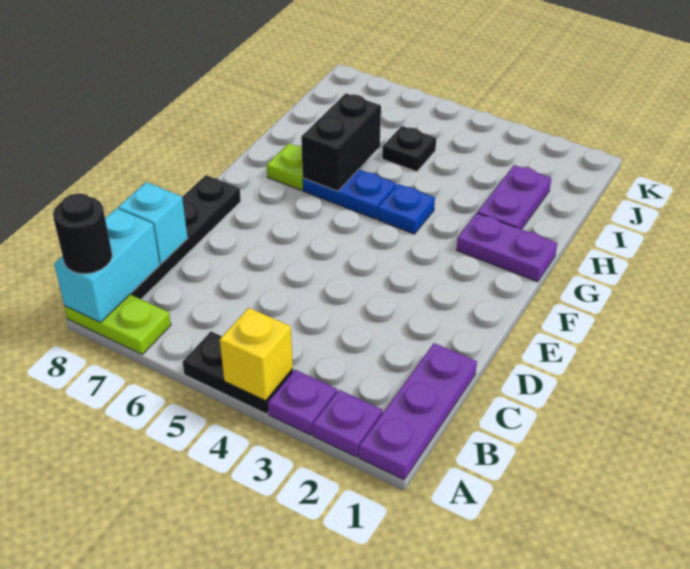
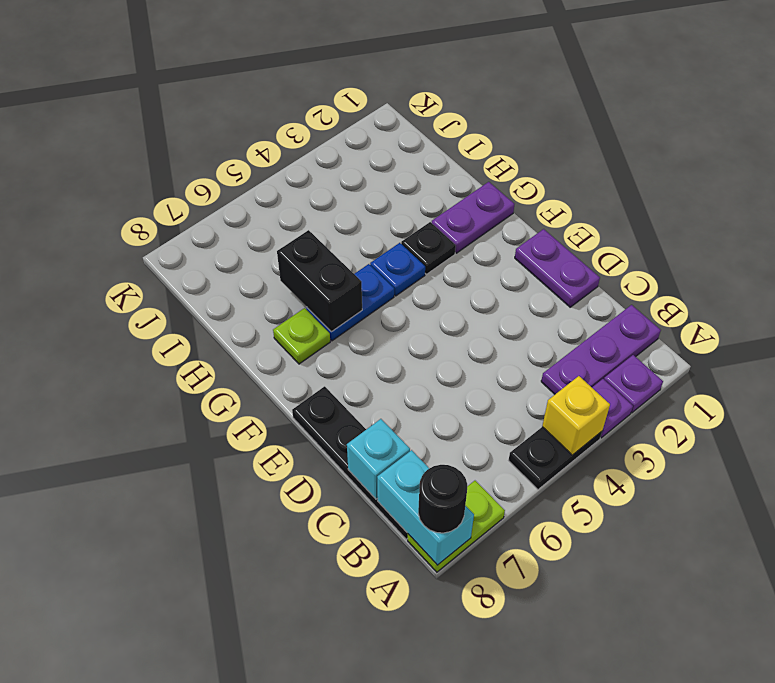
purple plate A1:C1 level 1 -> purple plate B1:B3 level 1
purple plate H2:I2 level 1 -> purple plate D1:E1 level 1
black plate I5 level 1 -> black plate G3 level 1

